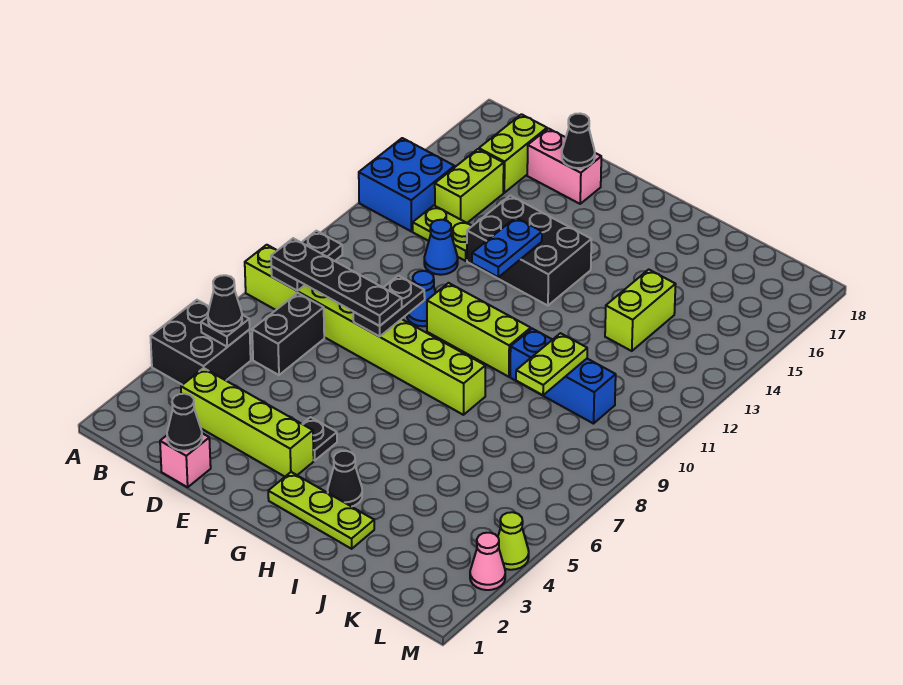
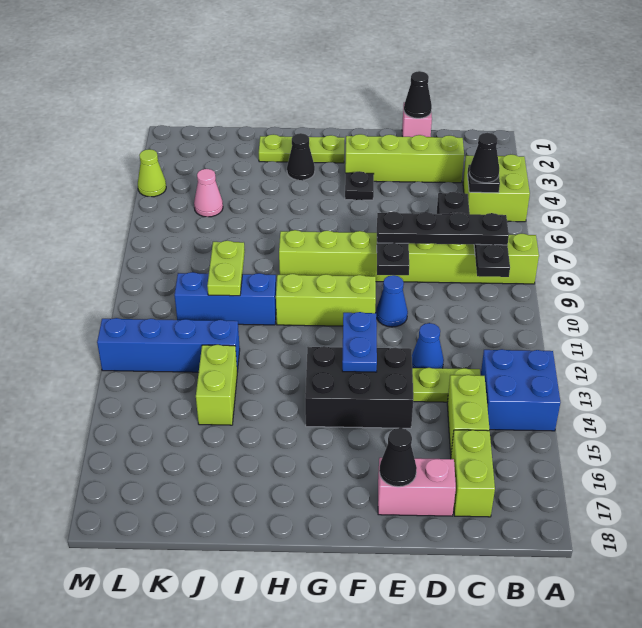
black brick A4:B5 level 1 -> lime brick A4:B5 level 1
none -> blue brick J12:M12 level 1
pink cone M3 level 1 -> pink cone K5 level 1

